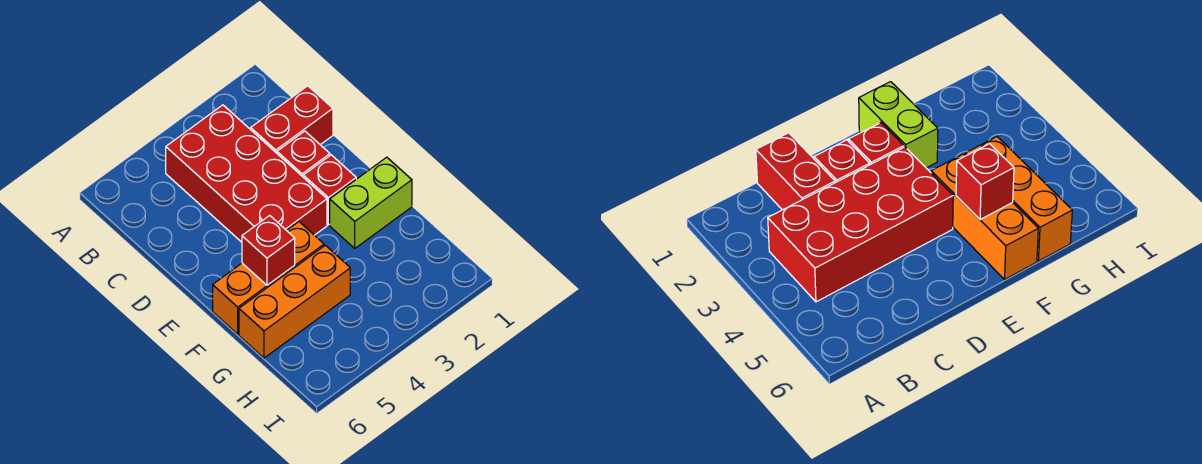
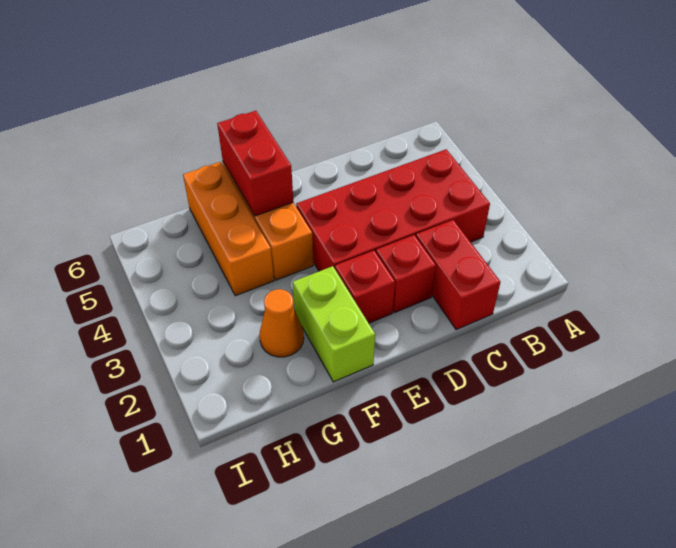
red brick F5 level 2 -> red brick F5:F6 level 2
none -> orange cone G2 level 1

